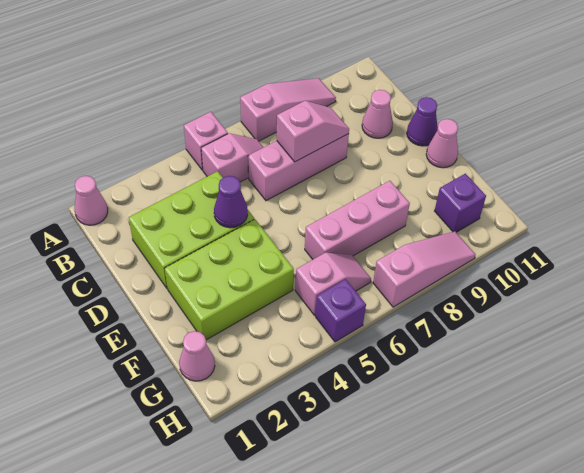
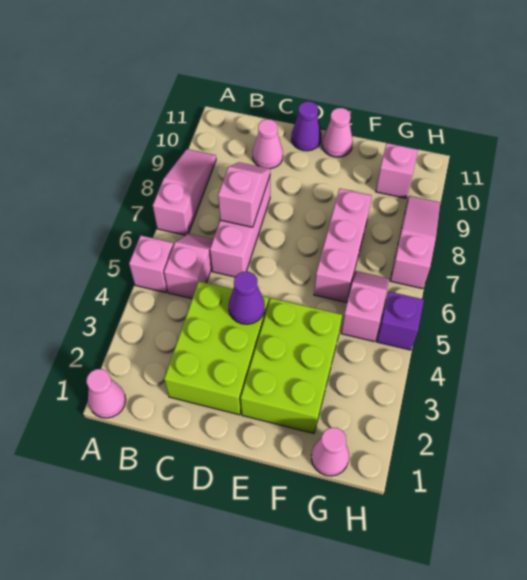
purple brick G10 level 1 -> pink brick G10 level 1

